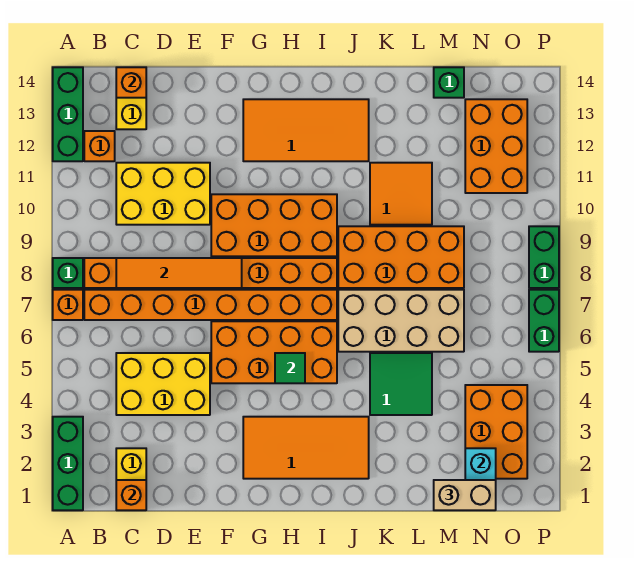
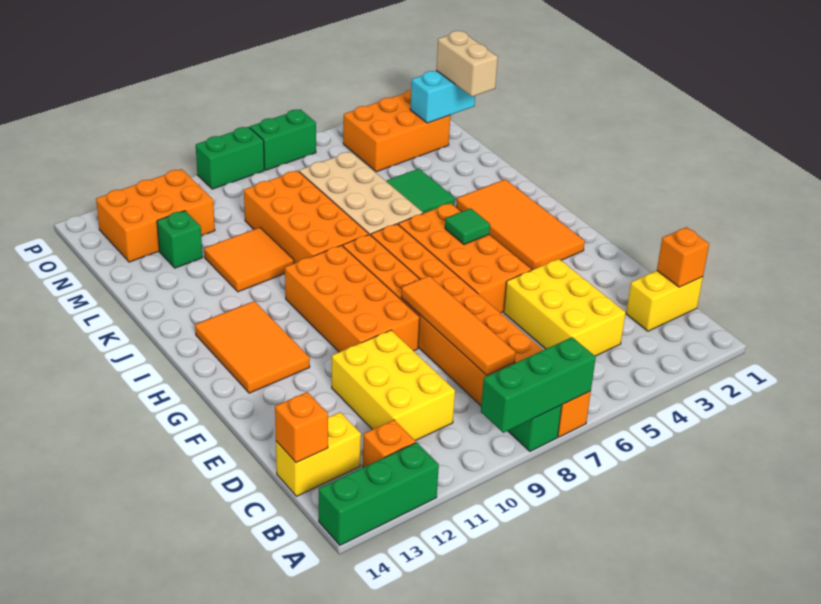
green brick A1:A3 level 1 -> green brick A7:A9 level 2
orange tile G12:J13 level 1 -> orange tile G12:I13 level 1
green brick M14 level 1 -> green brick M12 level 1

